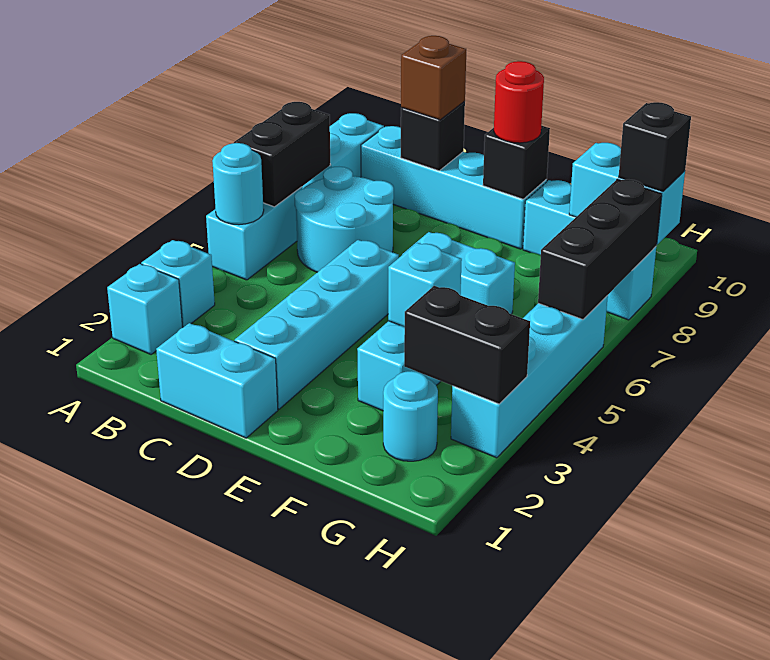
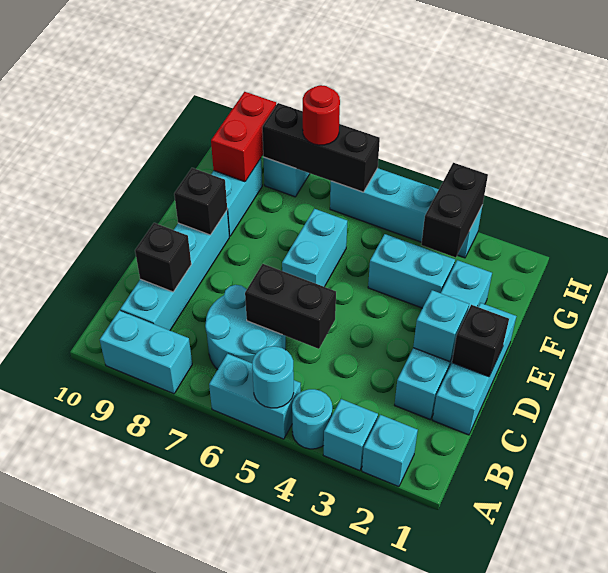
black brick A6:A7 level 2 -> black brick C5:C6 level 2
cyan brick C1:D1 level 1 -> cyan brick C1:E1 level 1
brown brick C9 level 3 -> none
cyan brick D2:D5 level 1 -> cyan brick C2:F2 level 1
red round brick E9 level 3 -> red round brick H7 level 3
cyan brick F4 level 2 -> cyan brick D2 level 2
cyan round brick G2 level 1 -> cyan round brick A4 level 1
cyan brick G9:H9 level 2 -> red brick G9:H9 level 2
black brick H9 level 3 -> black brick D1 level 2

